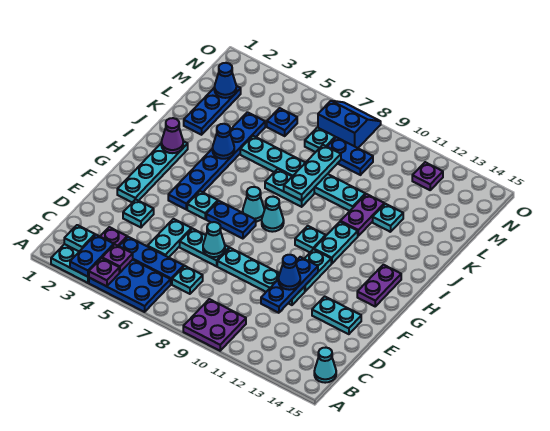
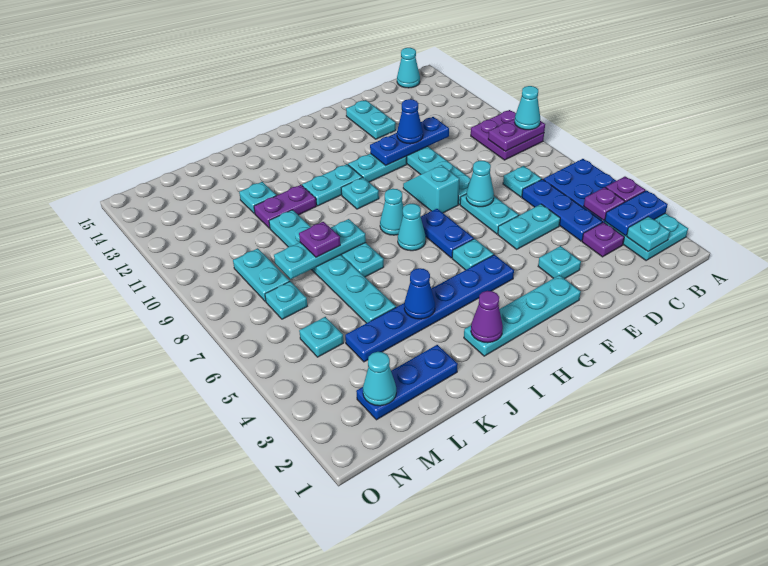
none -> cyan cone A9 level 3
none -> cyan slope F8:F9 level 1 top 8
purple plate G14:H14 level 1 -> purple plate A9:B9 level 2
blue cone M2 level 2 -> cyan cone M2 level 2
blue plate M5 level 1 -> cyan plate M5 level 1
blue plate M8:M9 level 1 -> cyan plate M8:M9 level 1
blue slope N7:O8 level 1 top N -> none
purple plate N12 level 1 -> purple plate K8 level 3

